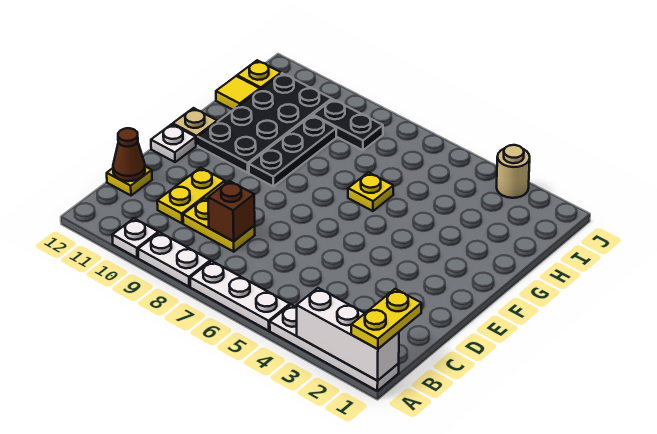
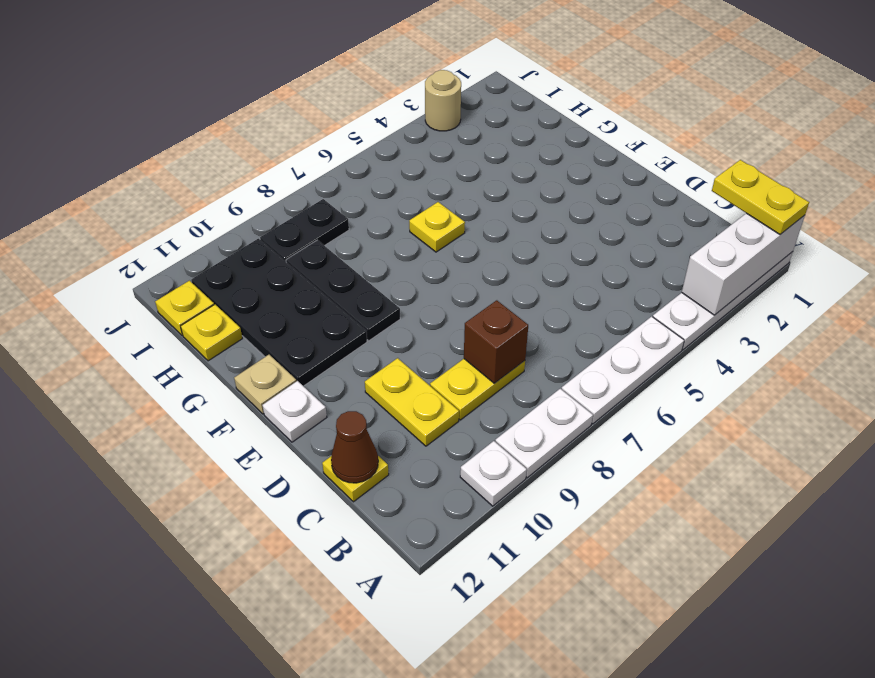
yellow tile H12 level 1 -> yellow plate H12 level 1

